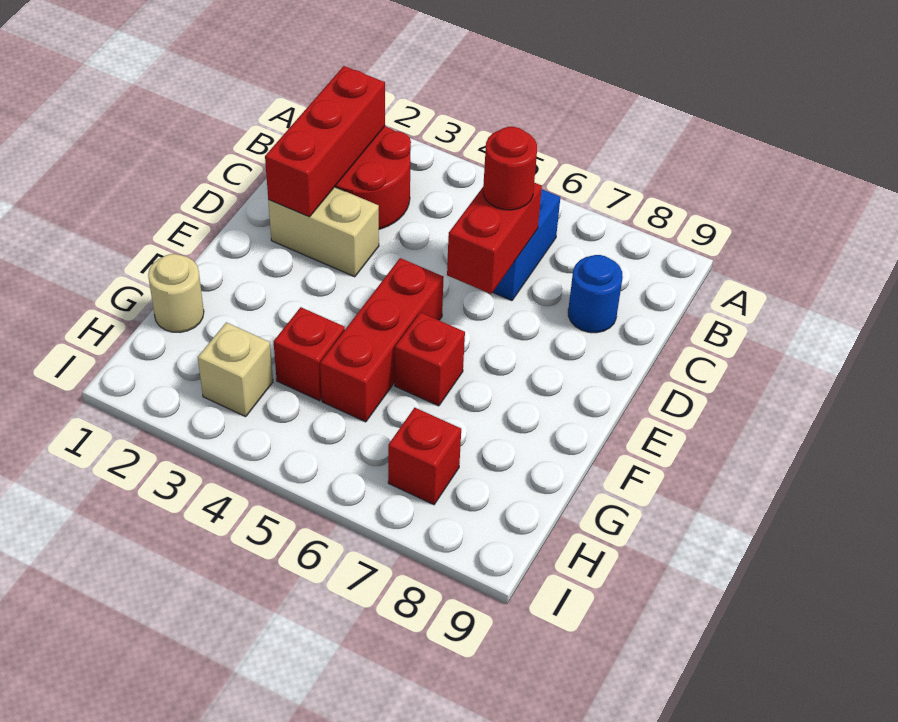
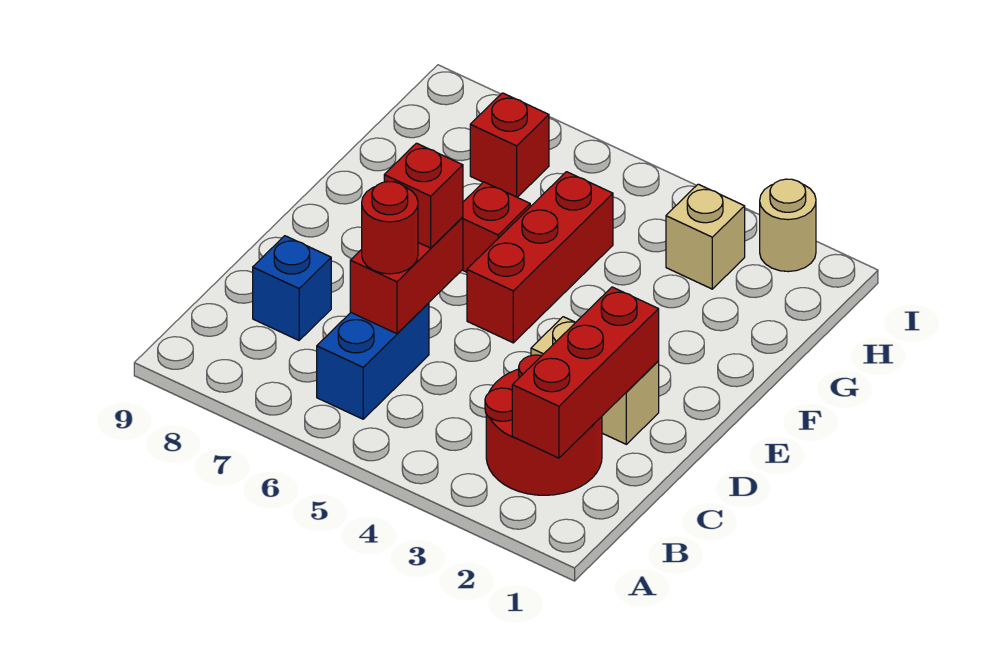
blue round brick C8 level 1 -> blue brick C8 level 1
tan round brick G1 level 1 -> tan round brick I2 level 1
red brick G4 level 1 -> red brick D6 level 3

